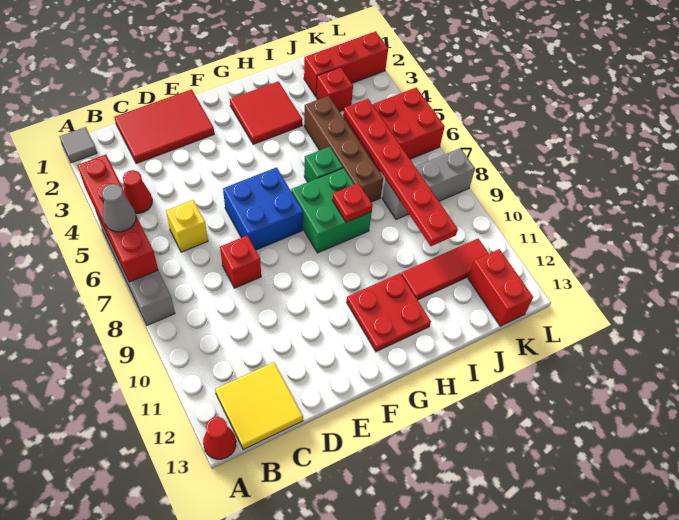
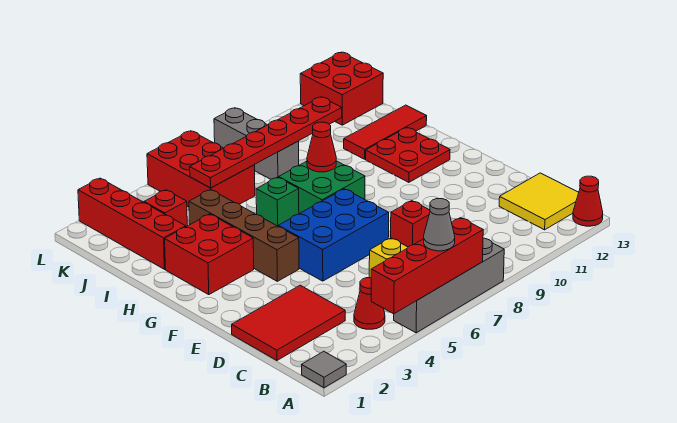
red tile C1:E2 level 1 -> red tile C1:D3 level 1
blue brick E6:F7 level 1 -> blue brick E5:F7 level 1
red tile G2:H3 level 1 -> red brick G2:H3 level 1
red plate H8 level 2 -> red cone H8 level 2
brown brick I4:I7 level 1 -> brown brick F4:I4 level 1
red tile I11:K11 level 1 -> red tile I11:I13 level 1
red brick J2:L2 level 1 -> red brick I2:L2 level 1
red brick K12:K13 level 1 -> red brick K12:L13 level 1

